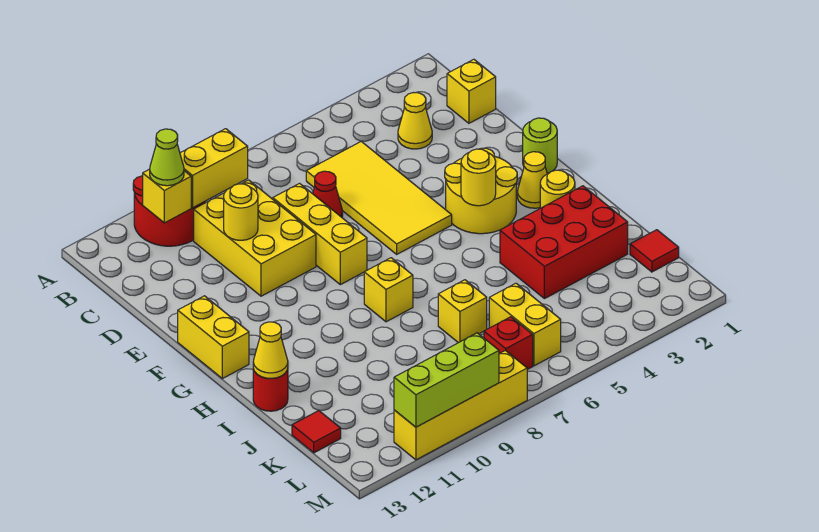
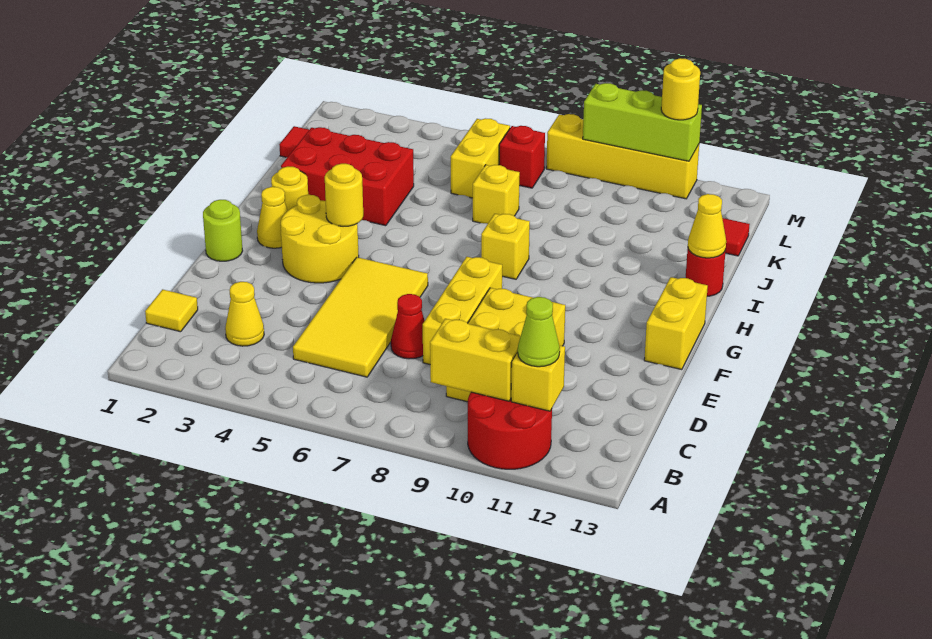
yellow brick C1 level 1 -> yellow tile C1 level 1
yellow round brick D10 level 2 -> yellow round brick M11 level 3

